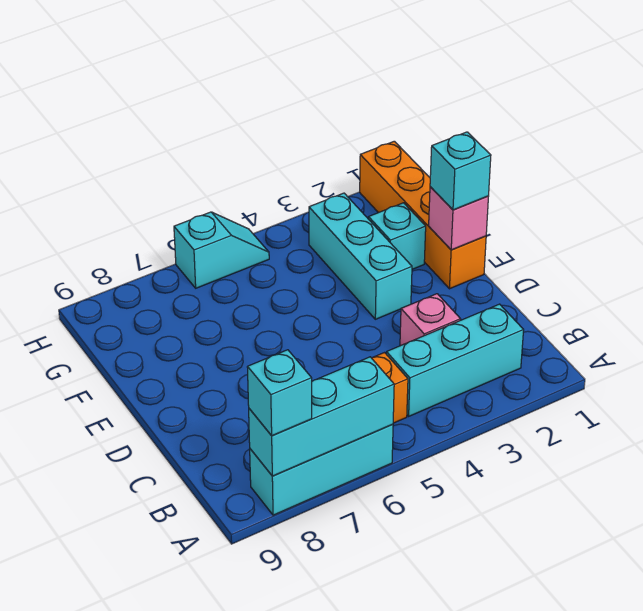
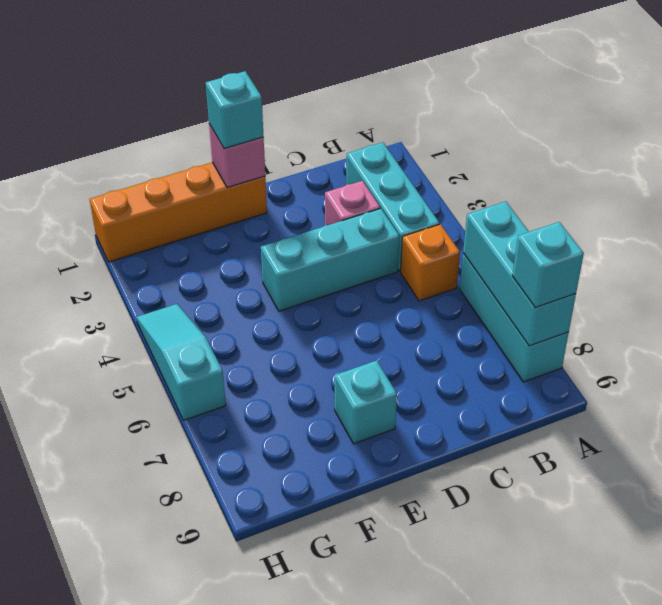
cyan brick E3:G3 level 1 -> cyan brick C4:E4 level 1
cyan brick F2 level 1 -> cyan brick E8 level 1
cyan slope H5:H6 level 1 top 6 -> cyan slope H4:H6 level 1 top 6

